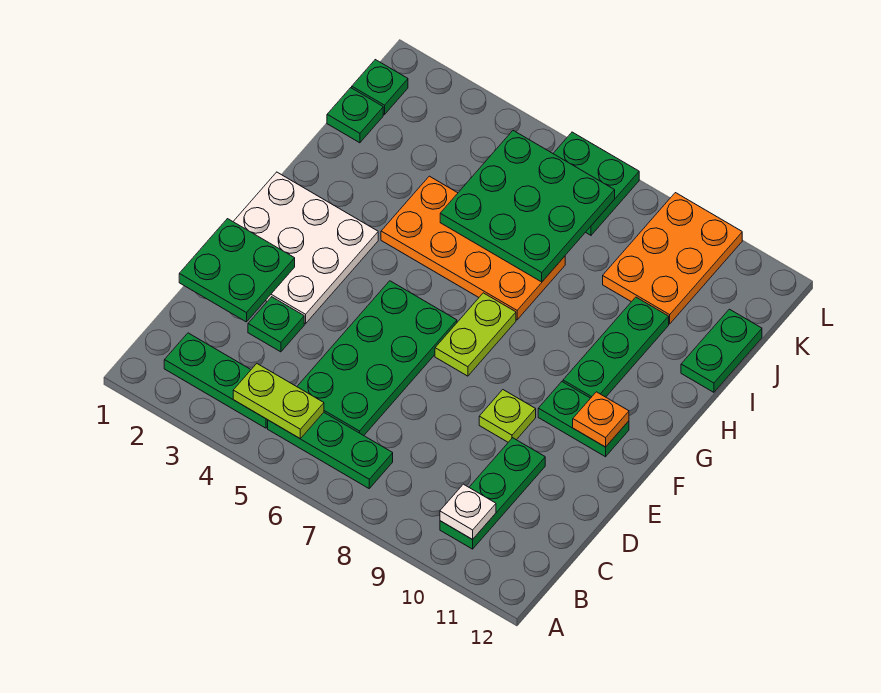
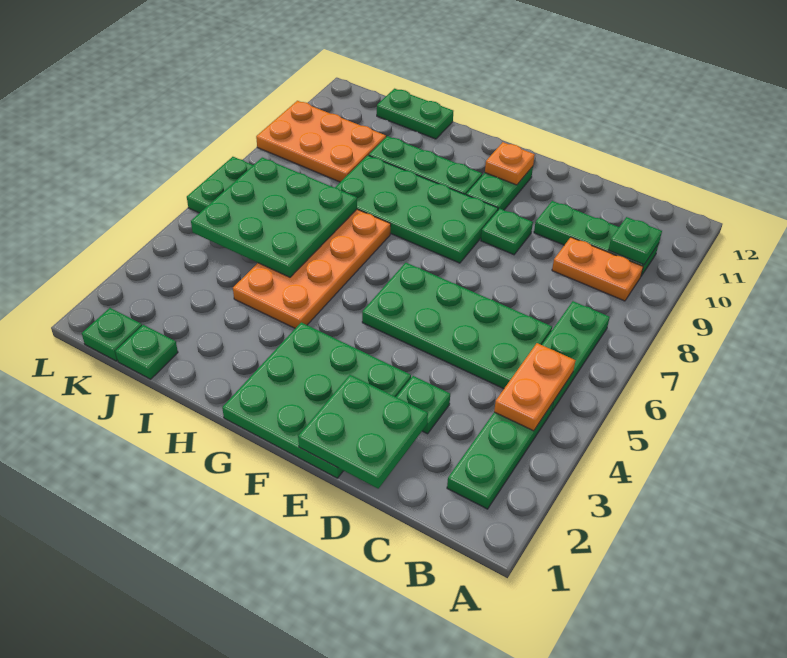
lime plate B4:B5 level 2 -> orange plate B4:B5 level 2
none -> orange plate B9:C9 level 1
white plate B10 level 2 -> green plate B10 level 2
white plate E1:G3 level 1 -> green plate E1:G3 level 1
lime plate E9 level 1 -> green plate E9 level 1
lime plate F7:G7 level 1 -> none
none -> green plate F8:I9 level 1

